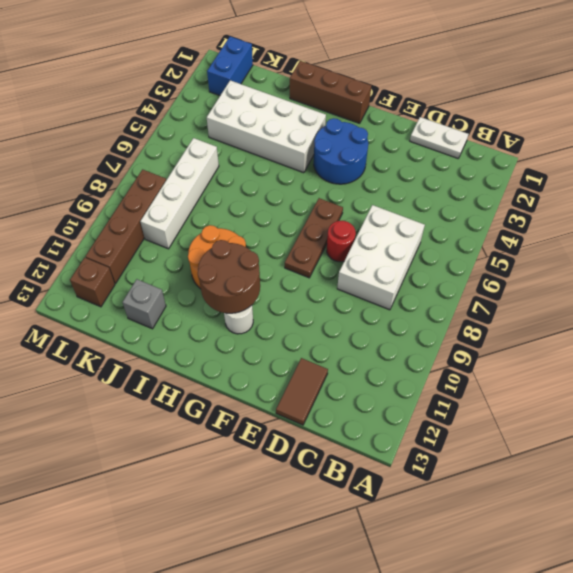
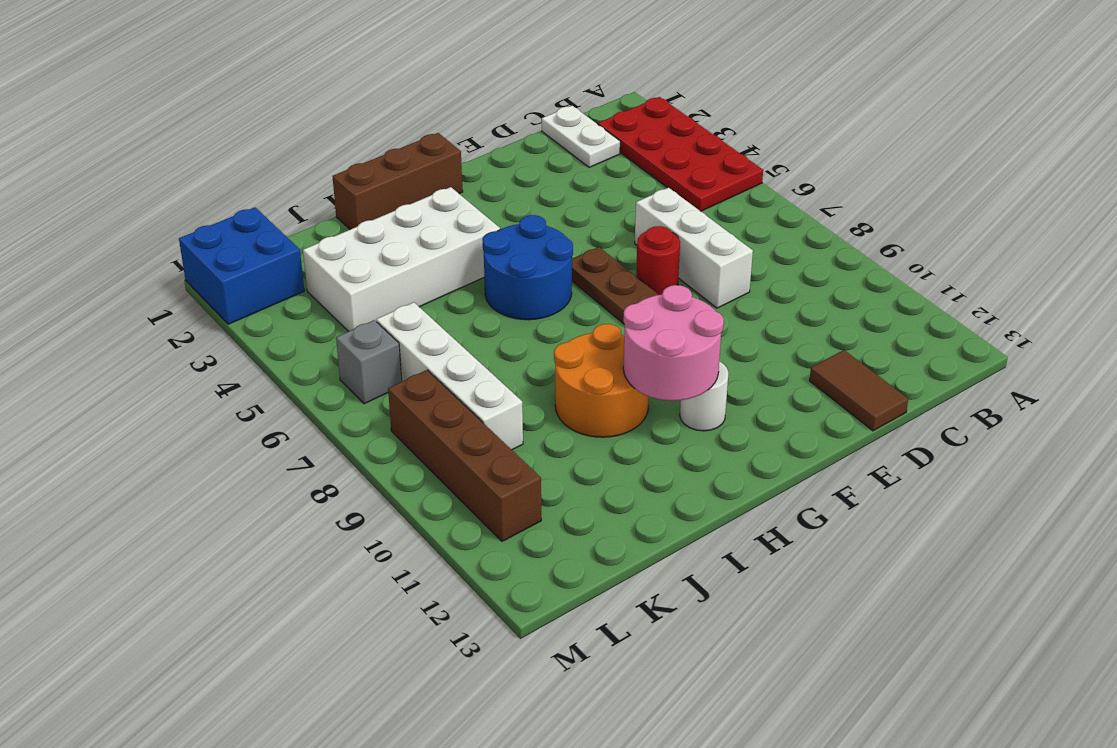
none -> red plate A2:B5 level 1
white plate C1:D1 level 1 -> white plate C1:C2 level 1
white brick C6:D8 level 1 -> white brick D6:D8 level 1
blue round brick F3:G4 level 1 -> blue round brick G5:H6 level 1
brown round brick G10:H11 level 2 -> pink round brick G10:H11 level 2
grey brick J12 level 1 -> grey brick L6 level 1
blue brick L1:L2 level 1 -> blue brick L1:M2 level 1
brown brick L12 level 1 -> none

